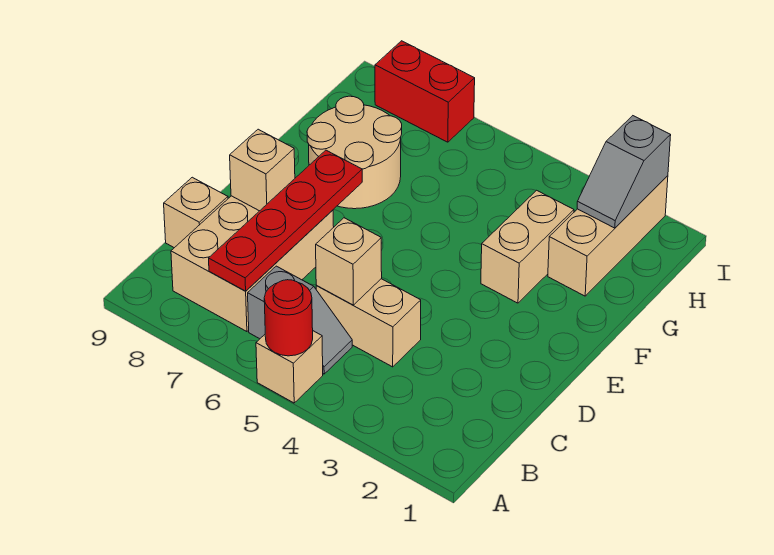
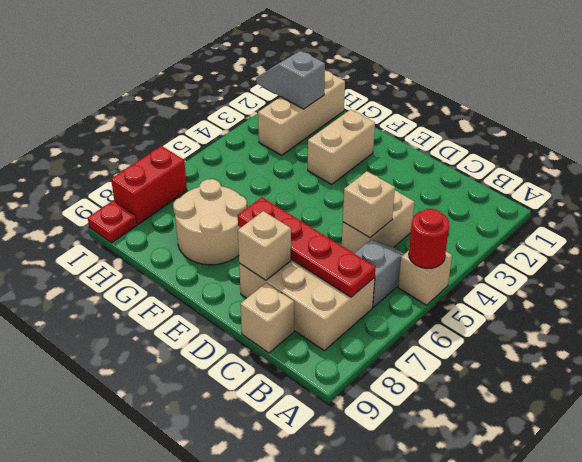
tan brick F3:G3 level 1 -> tan brick F2:F3 level 1
tan brick G2:I2 level 1 -> tan brick H1:H3 level 1
grey slope H2:I2 level 2 top I -> grey slope H2:I2 level 2 top H
none -> red plate I9 level 1

